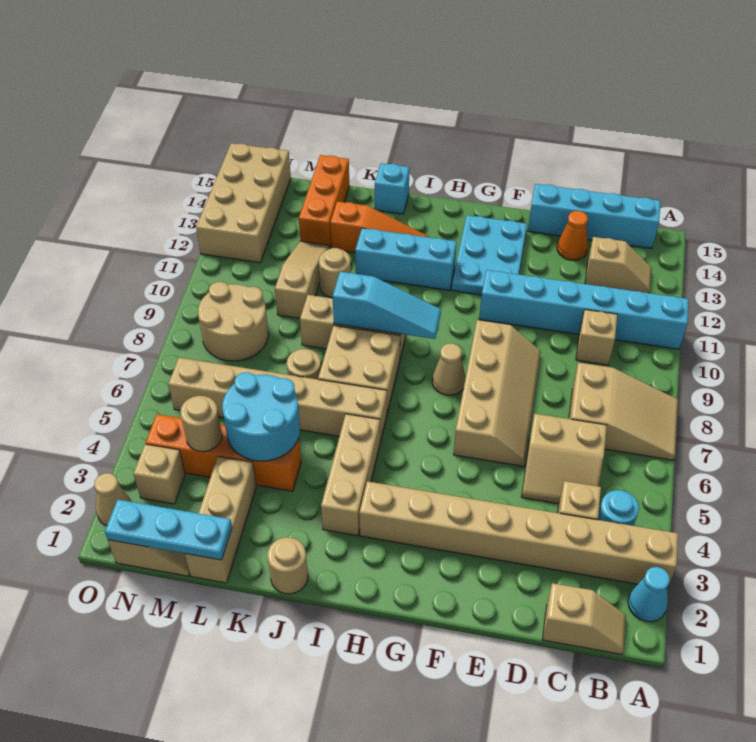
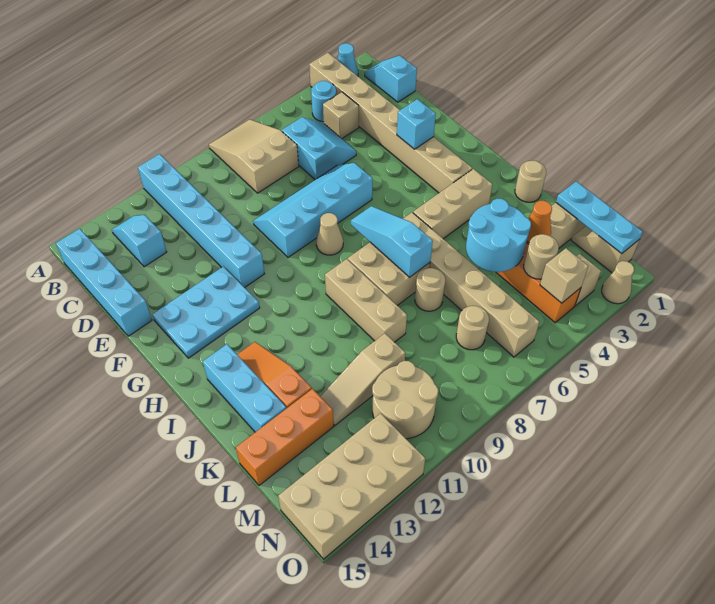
tan slope B1:C1 level 1 top C -> cyan slope B1:C1 level 1 top C
tan slope B13:C13 level 1 top C -> cyan slope B13:C13 level 1 top C
tan slope C5:D6 level 1 top 6 -> cyan slope C5:D6 level 1 top 6
tan brick C10 level 1 -> tan brick N4 level 2
orange cone D14 level 1 -> orange cone L3 level 2
tan slope E6:F9 level 1 top F -> cyan slope E6:F9 level 1 top F
cyan slope H9:J9 level 2 top J -> cyan slope H7:J7 level 2 top J
cyan brick H12:J12 level 1 -> cyan brick I14:K14 level 1
cyan brick J15 level 1 -> cyan brick F3 level 2
tan round brick K11 level 1 -> tan round brick M7 level 1
tan round brick M8:N9 level 1 -> tan round brick M10:N11 level 1

